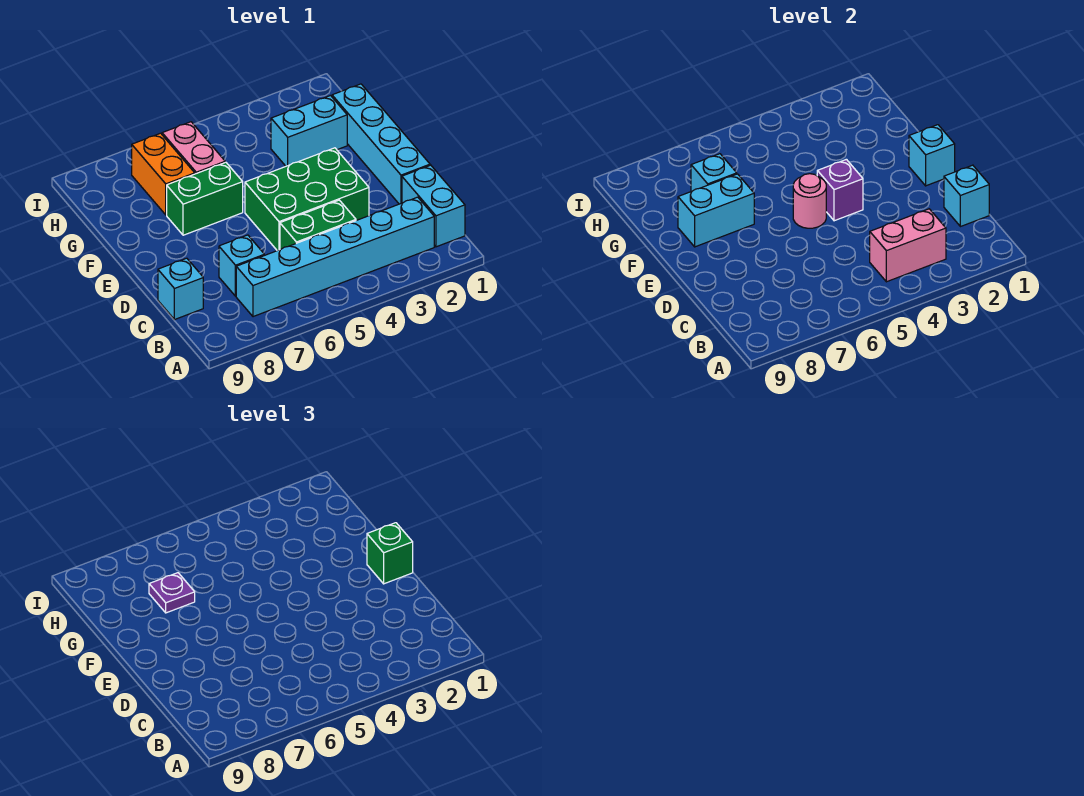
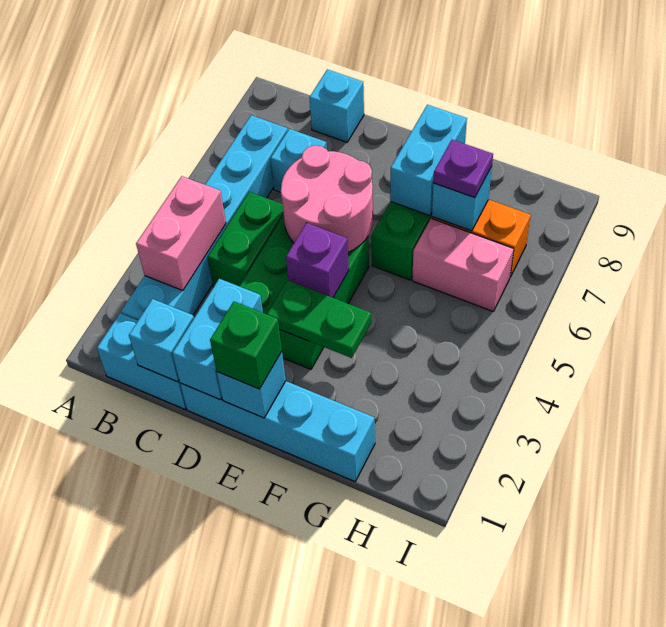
none -> green plate E3:F3 level 2
pink round brick E5 level 2 -> pink round brick D5:E6 level 2
cyan brick G2:G3 level 1 -> cyan brick D1:D2 level 2

